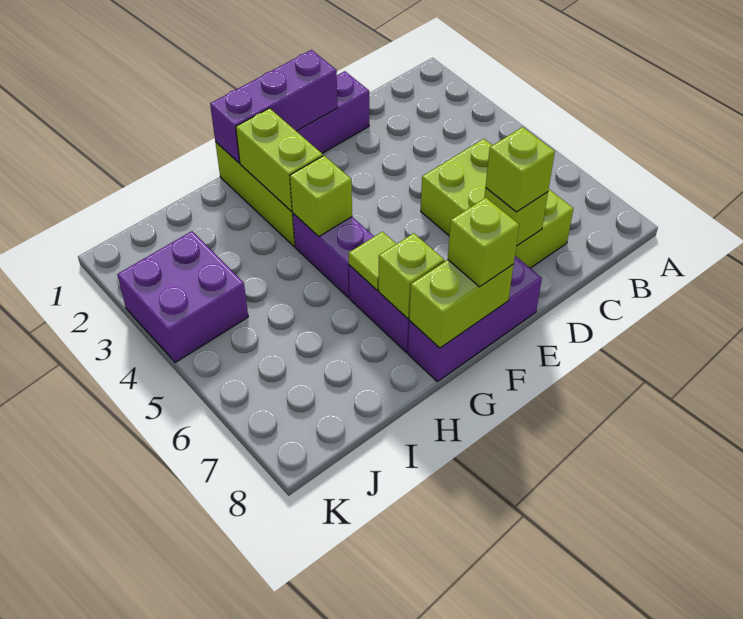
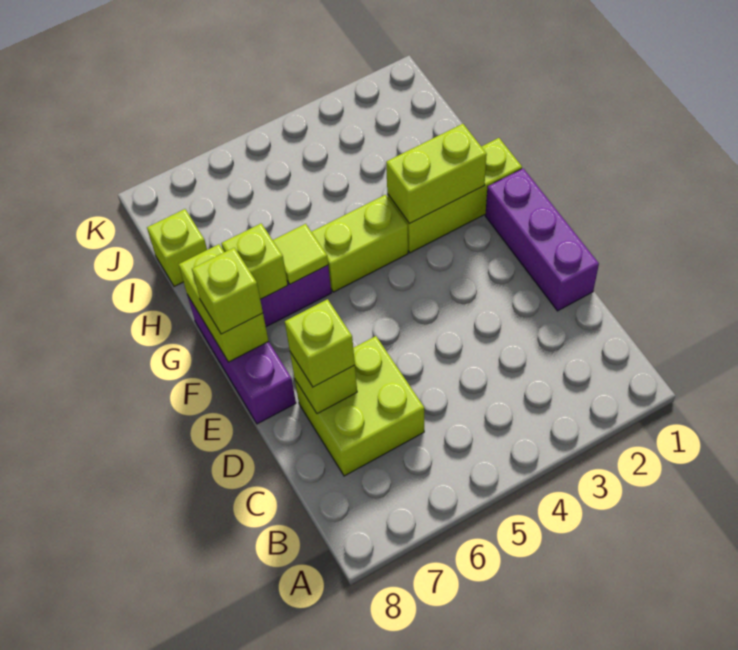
lime brick C5:D7 level 1 -> lime brick C6:D7 level 1
purple brick E1:G1 level 2 -> none
purple brick G4:G5 level 1 -> lime brick G4:G5 level 1
lime brick G4 level 2 -> lime brick I8 level 1
purple brick J3:K4 level 1 -> none

